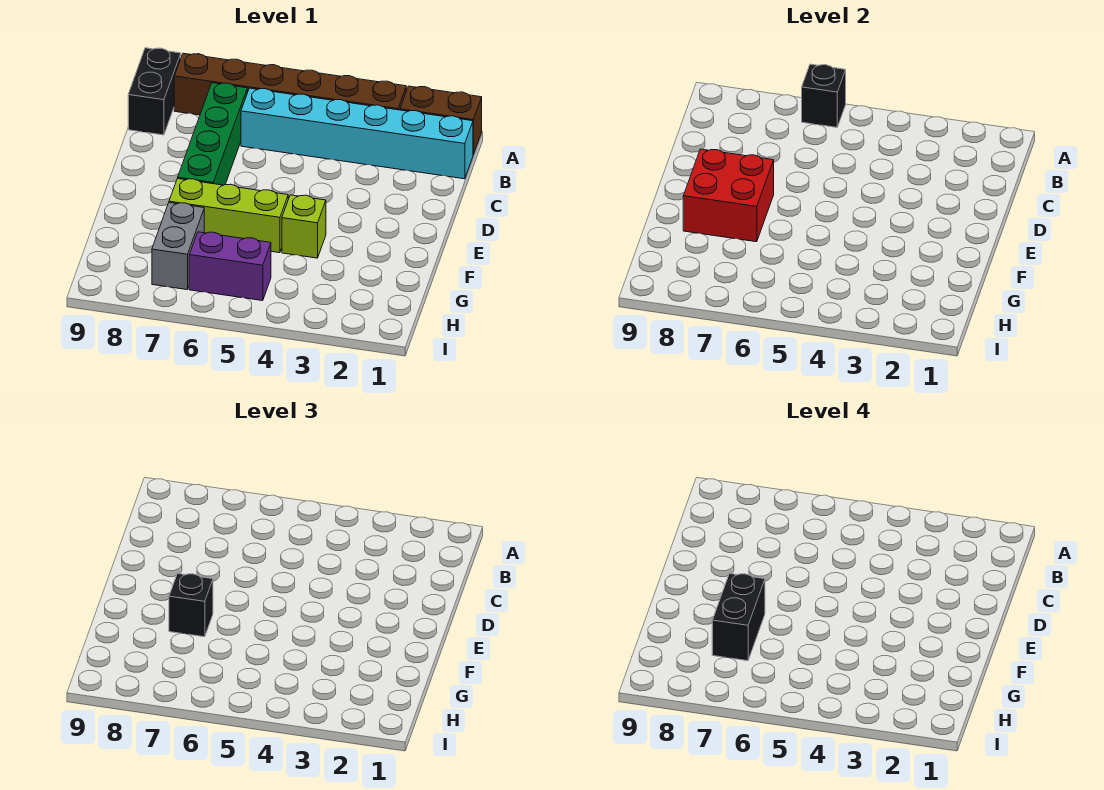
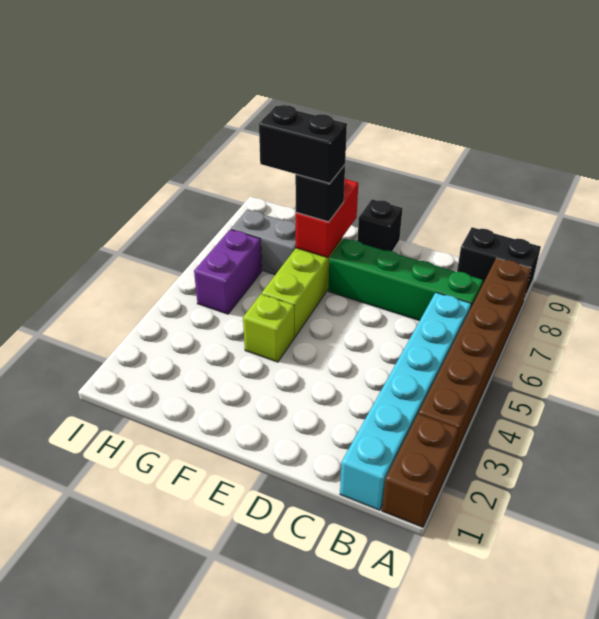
black brick A6 level 2 -> black brick E9 level 1
red brick E7:F8 level 2 -> red brick F7:F8 level 2

